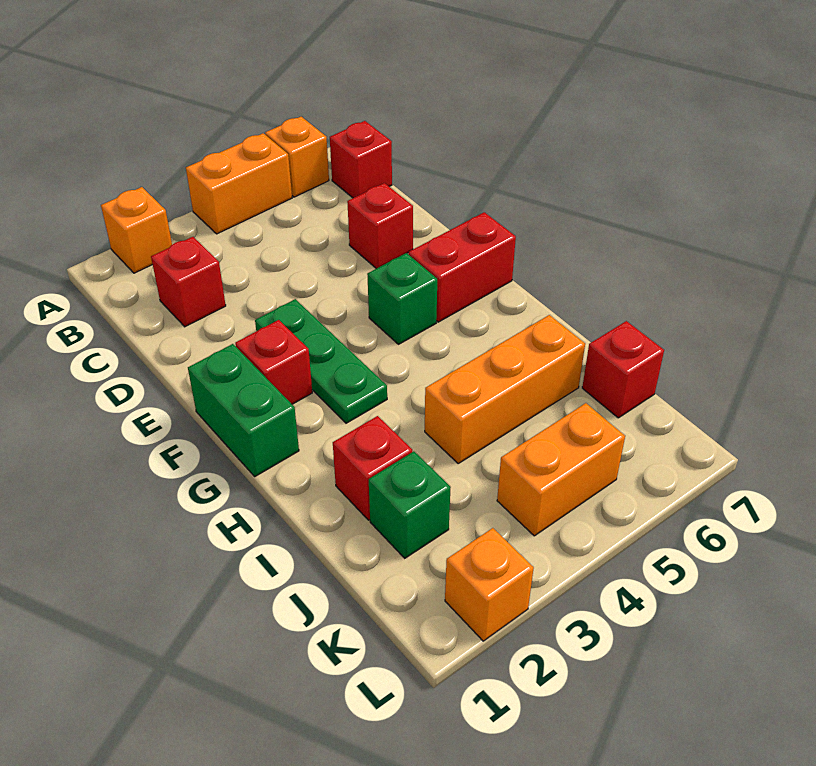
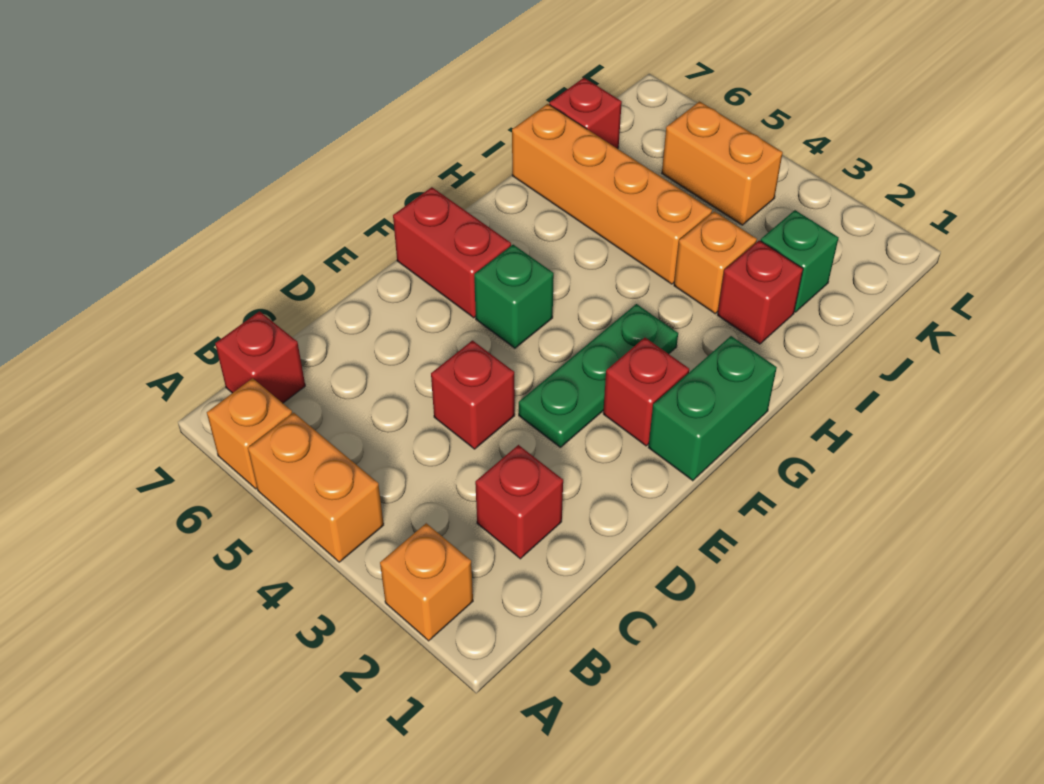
red brick D6 level 1 -> red brick D4 level 1
orange brick I4:I6 level 1 -> orange brick I4:I7 level 1
orange brick L2 level 1 -> orange brick I3 level 1

